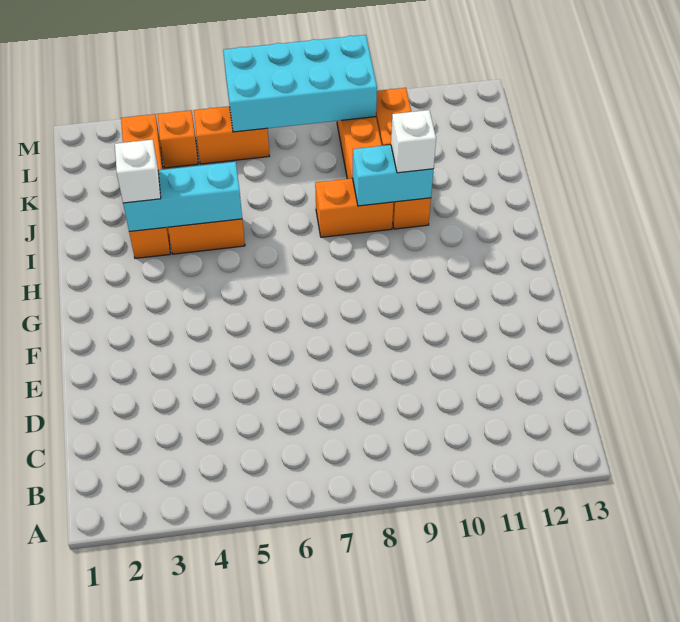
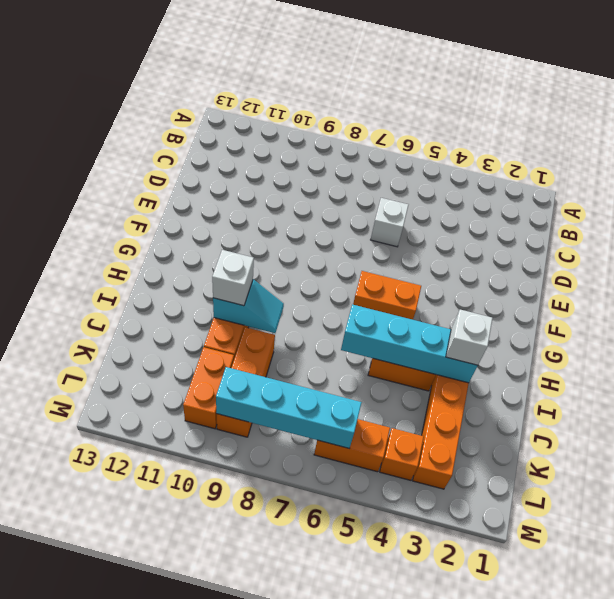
none -> white brick D6 level 1
cyan brick I3:I5 level 2 -> cyan brick I3:I6 level 2
orange brick I8:I9 level 1 -> orange brick G5:G6 level 1
cyan brick I9:I10 level 2 -> cyan slope I9:I10 level 2 top 10
cyan brick L6:M9 level 2 -> cyan brick L6:L9 level 2

